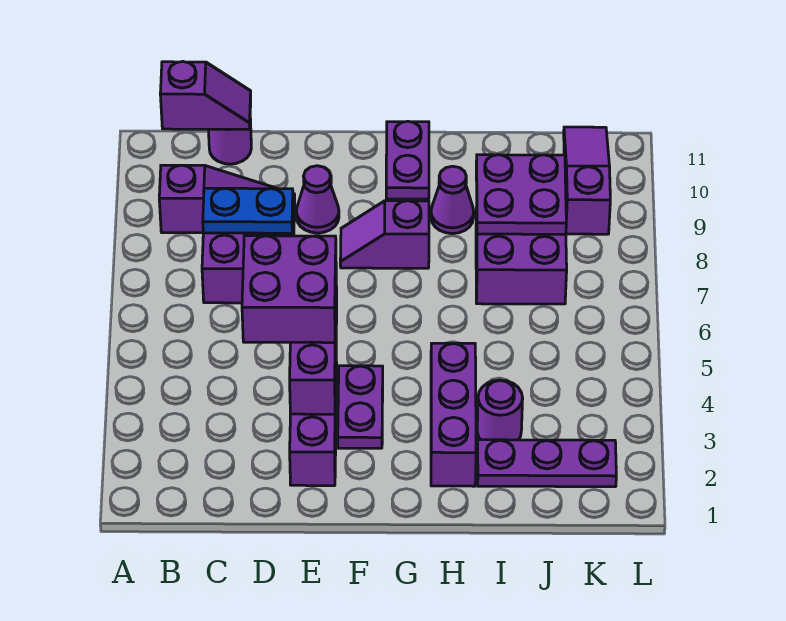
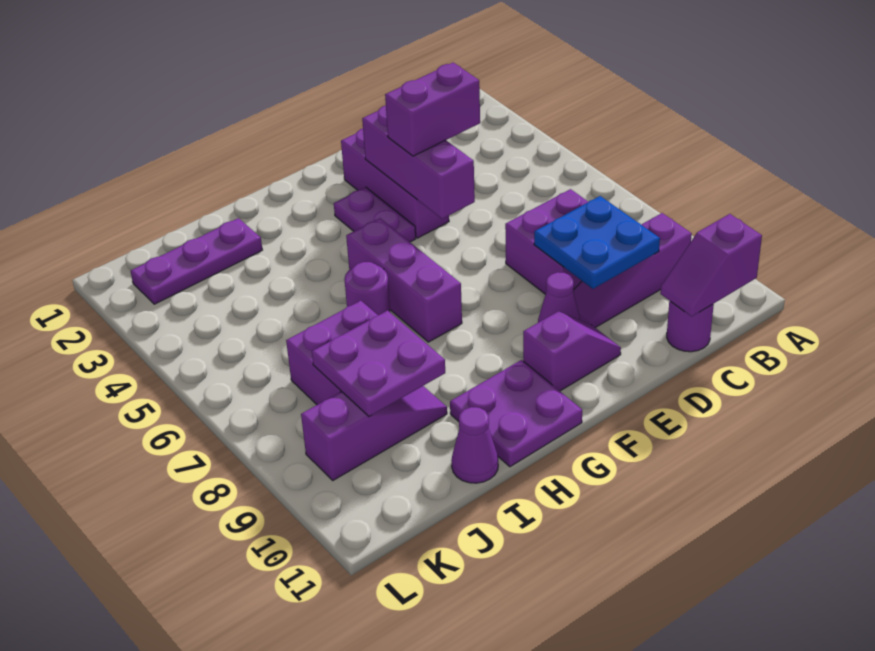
blue plate C8:D8 level 2 -> blue plate C8:D9 level 2
purple brick D4:E5 level 3 -> purple brick D4:E4 level 3
purple slope F8:G8 level 1 top G -> purple slope E10:F10 level 1 top F
purple plate G10:G11 level 1 -> purple plate G10:H11 level 1
purple brick H2:H4 level 1 -> purple brick G5:G7 level 1
purple cone H9 level 1 -> purple cone I11 level 1
purple round brick I3 level 1 -> purple round brick H6 level 1
purple slope K9:K11 level 1 top 9 -> purple slope I9:K9 level 1 top K

